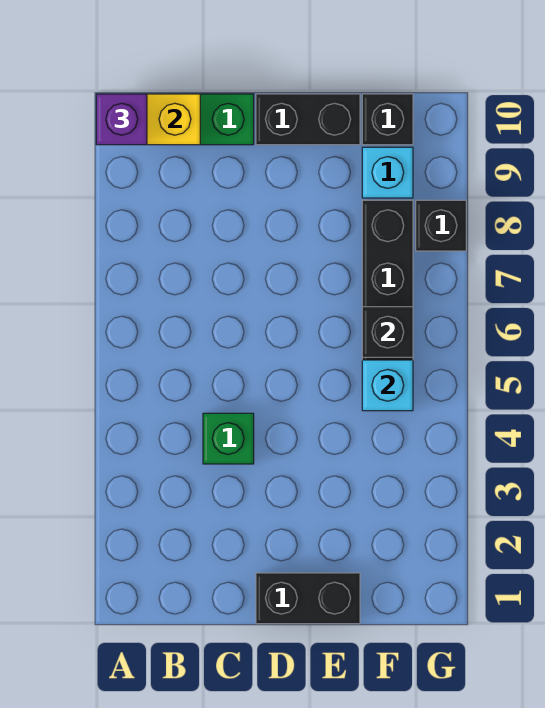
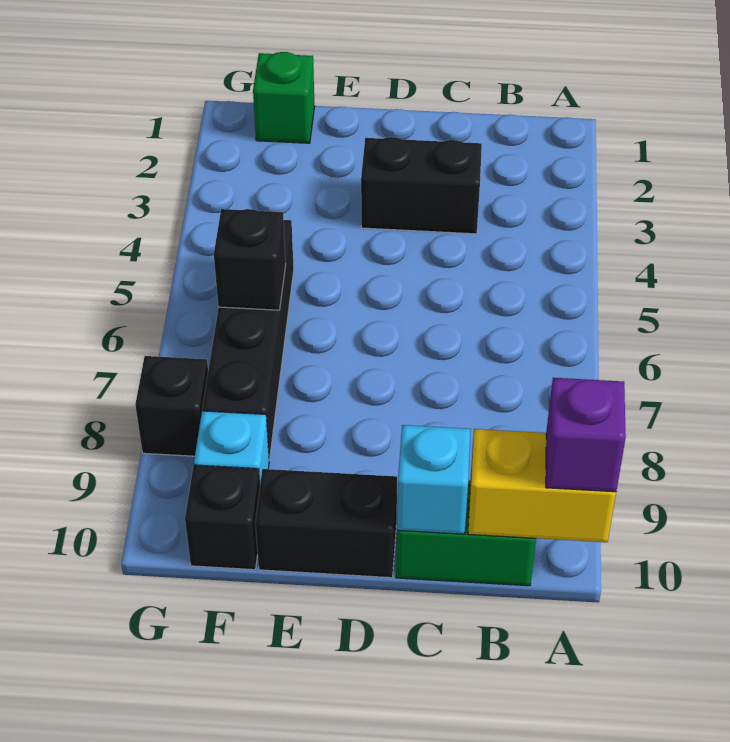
green brick C4 level 1 -> green brick F1 level 1
black brick D1:E1 level 1 -> black brick C3:D3 level 1
cyan brick F5 level 2 -> cyan brick C10 level 2

